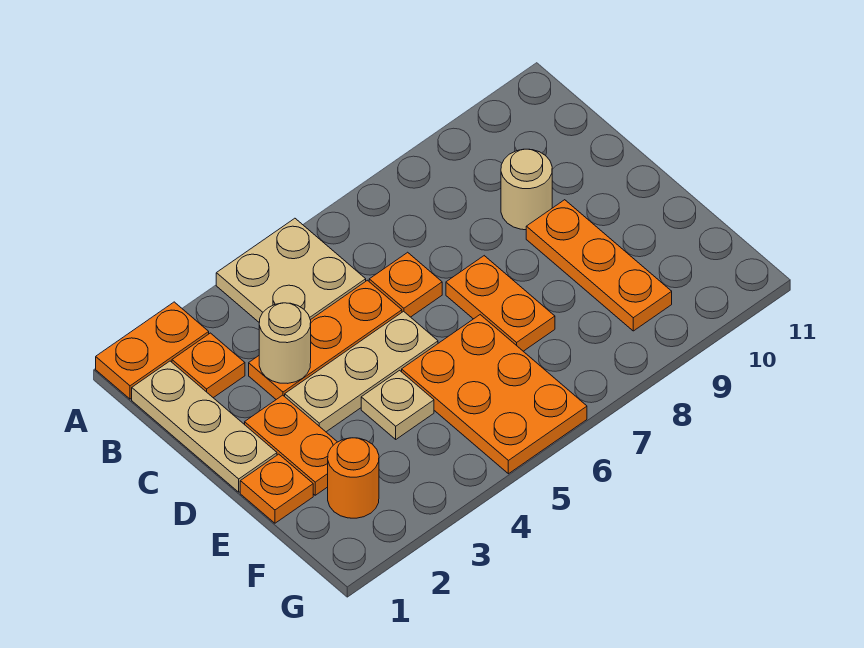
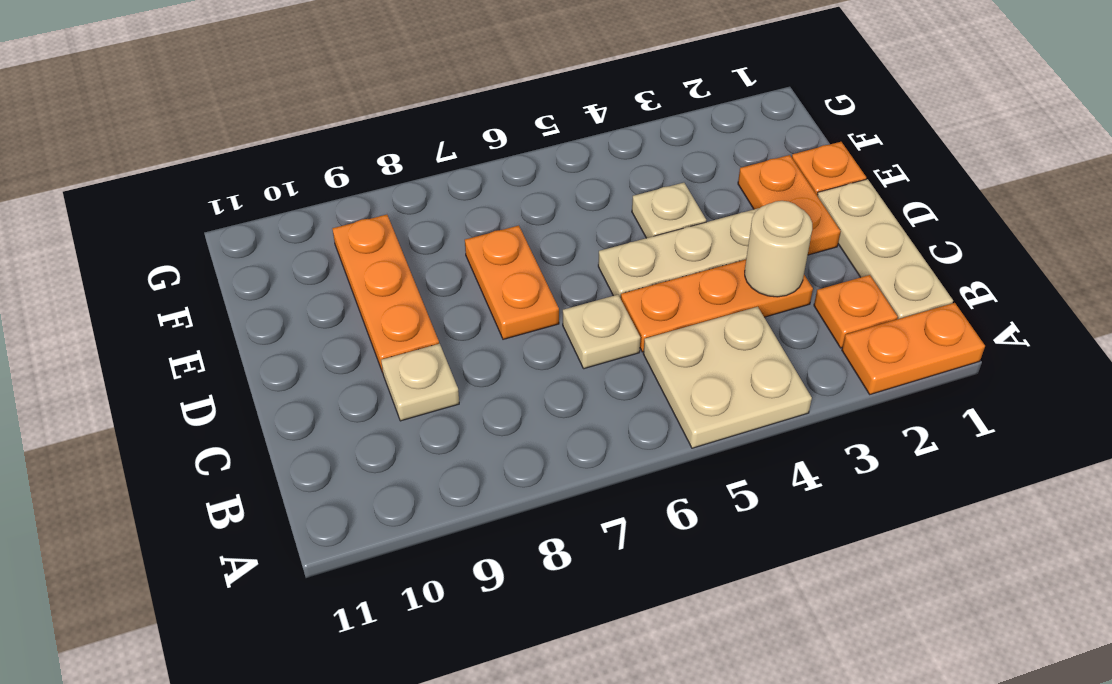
orange plate C6 level 1 -> tan plate C6 level 1
tan round brick C9 level 1 -> tan plate C9 level 1
orange plate E5:G6 level 1 -> none
orange round brick F2 level 1 -> none

